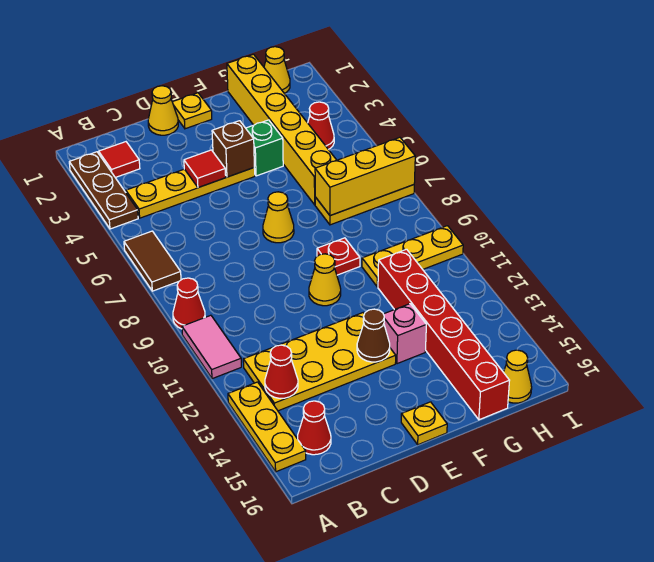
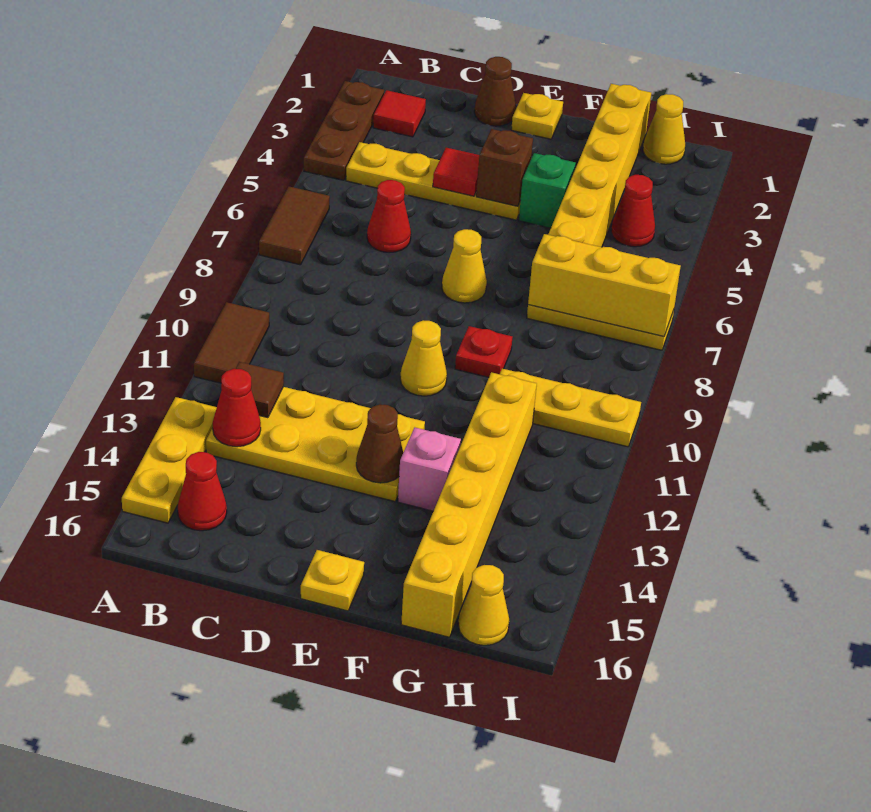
red cone A9 level 1 -> red cone C6 level 1
pink tile A10:A11 level 1 -> brown tile A10:A11 level 1
none -> brown tile B12 level 2
yellow cone D1 level 1 -> brown cone D1 level 1
red brick G11:G16 level 1 -> yellow brick G11:G16 level 1

